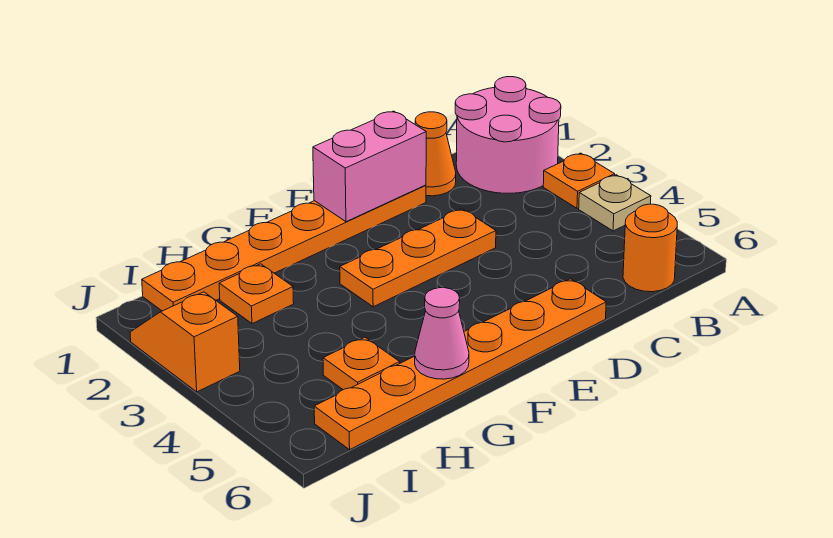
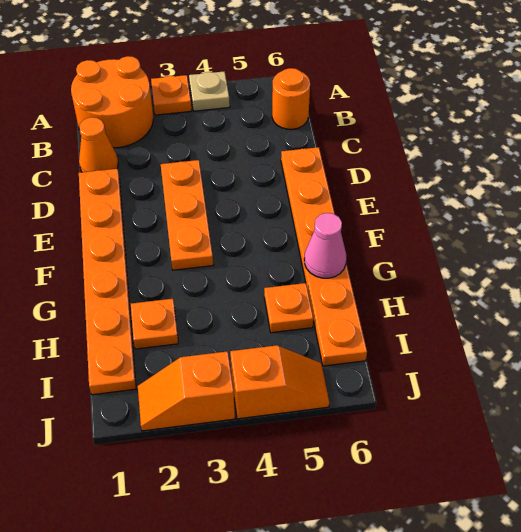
pink round brick A1:B2 level 1 -> orange round brick A1:B2 level 1
pink brick D1:E1 level 2 -> none
none -> orange slope J4:J5 level 1 top 4

